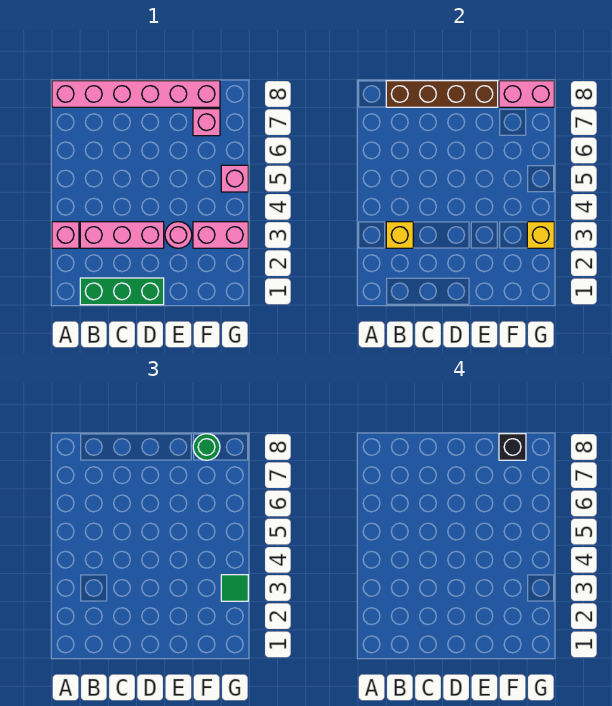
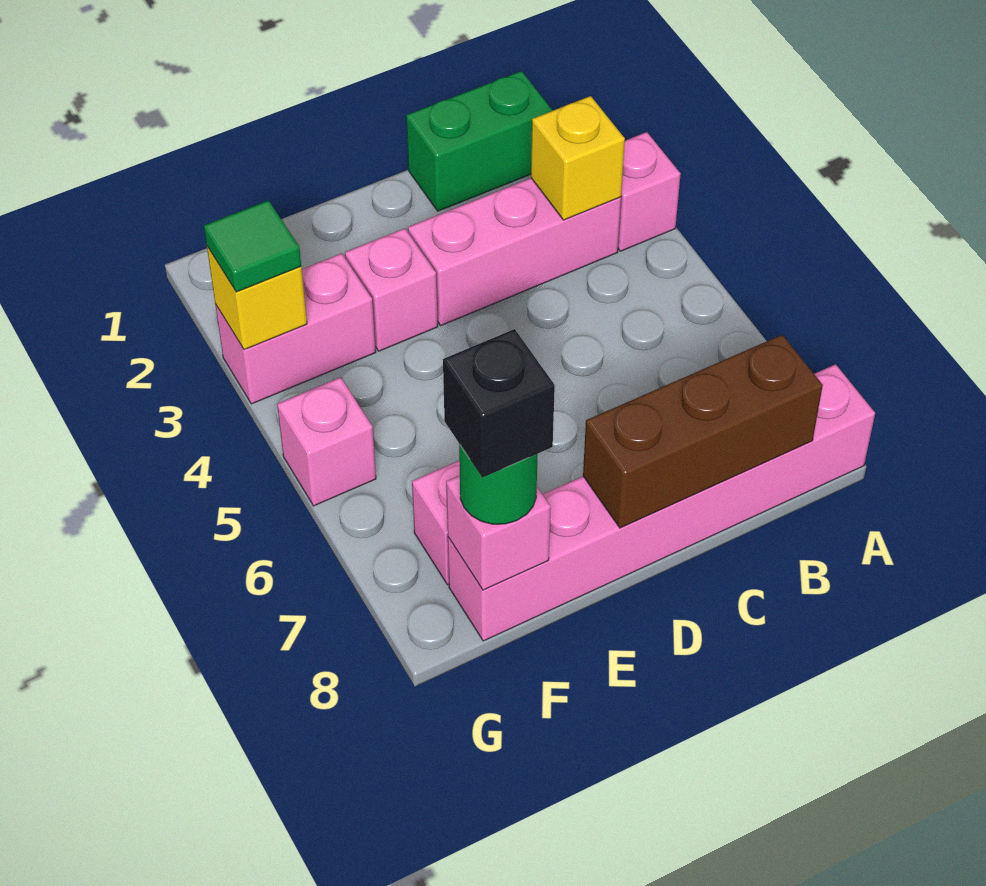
green brick B1:D1 level 1 -> green brick B1:C1 level 1
brown brick B8:E8 level 2 -> brown brick B8:D8 level 2
pink round brick E3 level 1 -> pink brick E3 level 1
pink brick F8:G8 level 2 -> pink brick F8 level 2

